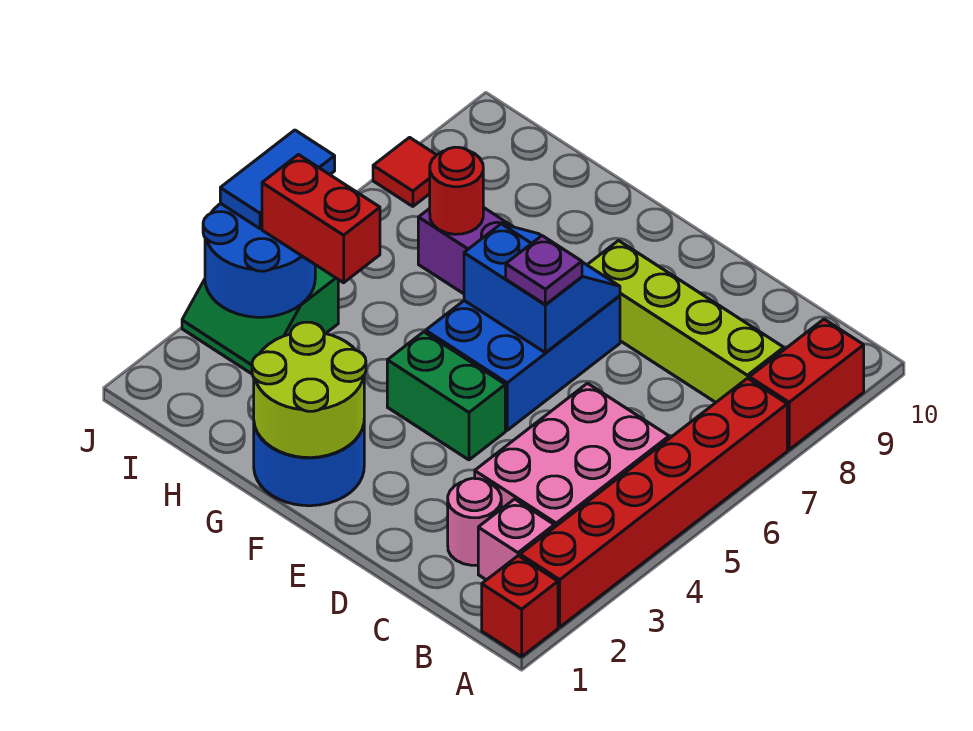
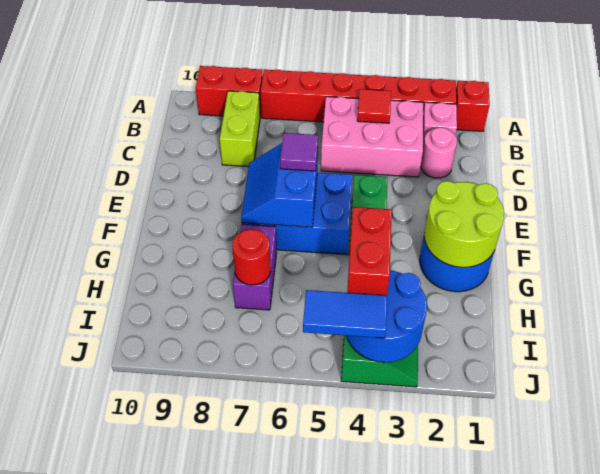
lime brick B8:E8 level 1 -> lime brick B8:C8 level 1
purple plate E6 level 3 -> purple tile E6 level 3
red tile J8 level 1 -> red tile B4 level 2

